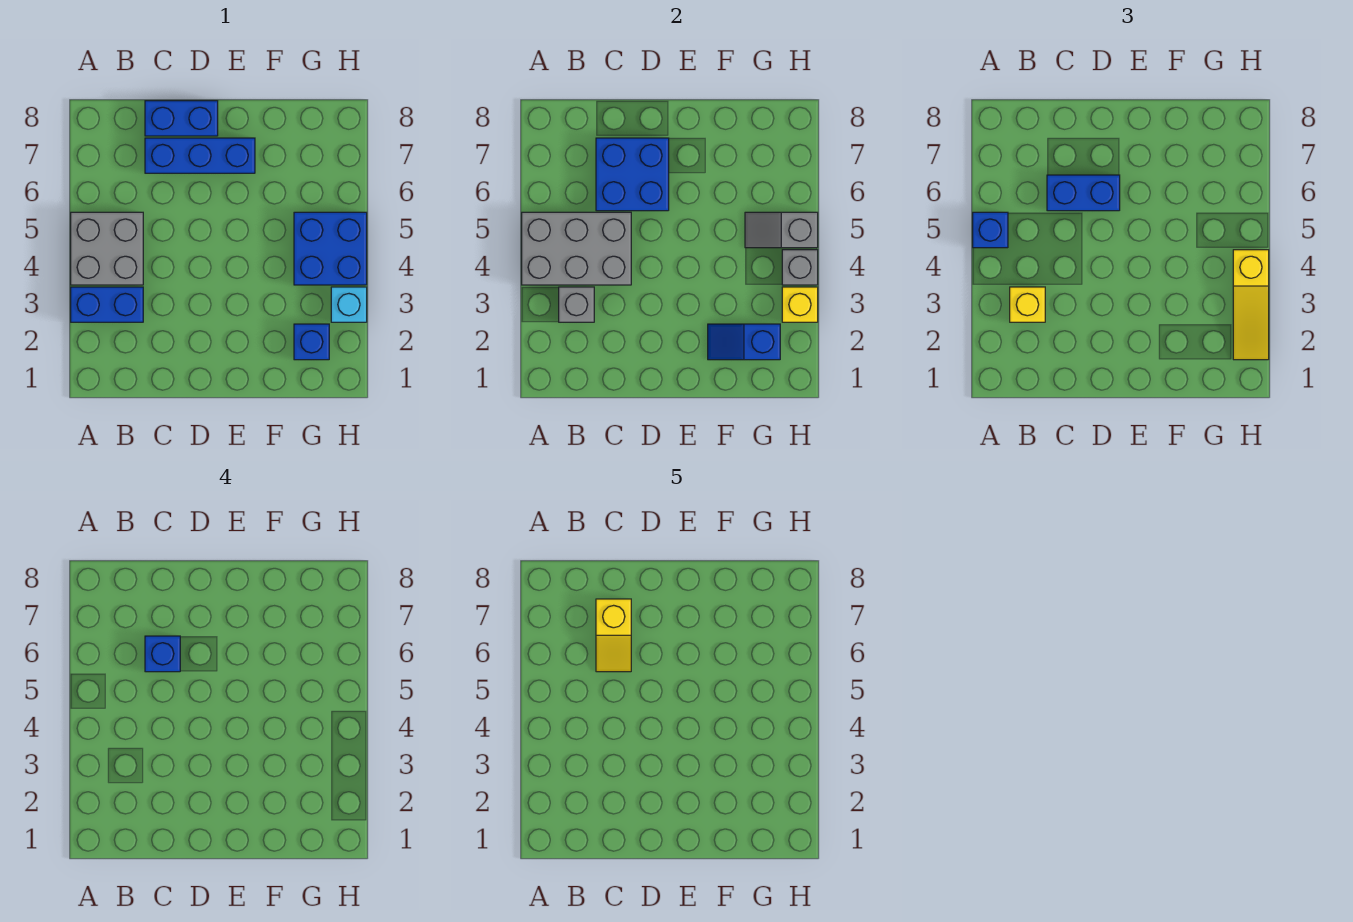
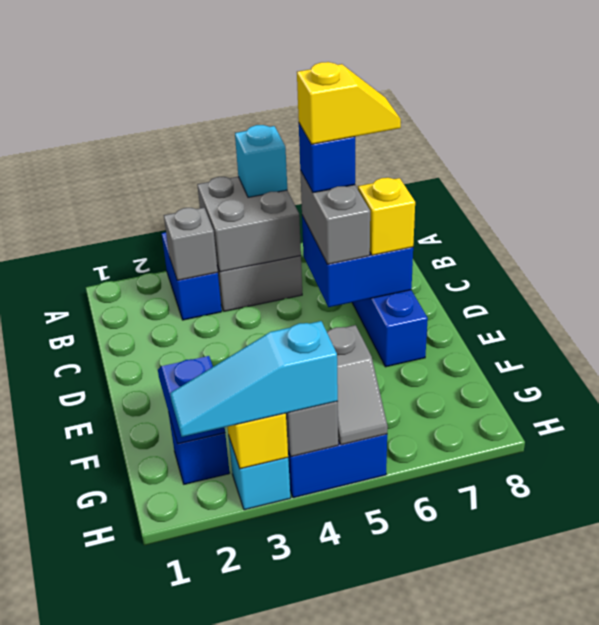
grey brick A4:C5 level 2 -> grey brick A4:B5 level 2
blue brick A5 level 3 -> cyan brick A5 level 3
yellow brick B3 level 3 -> yellow brick D7 level 3
blue brick C6:D6 level 3 -> grey brick C6:D6 level 3
yellow slope C6:C7 level 5 top 7 -> yellow slope C6:C7 level 5 top 6
blue brick C8:D8 level 1 -> none
grey slope G5:H5 level 2 top H -> grey slope G5:H5 level 2 top G
yellow slope H2:H4 level 3 top 4 -> cyan slope H2:H4 level 3 top 4

